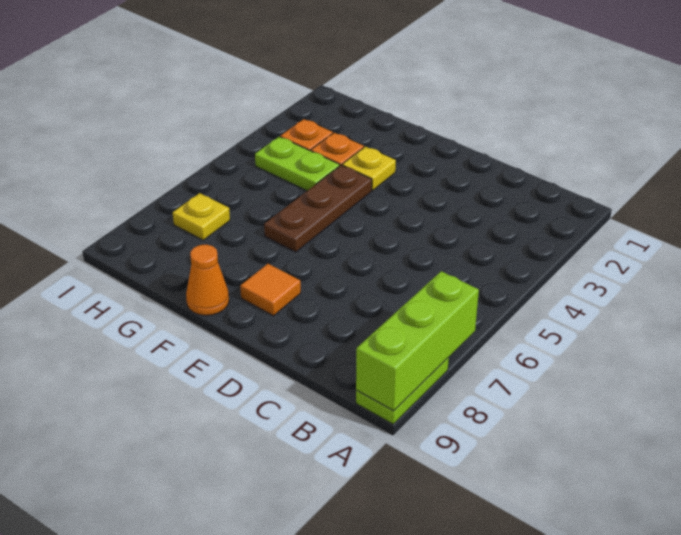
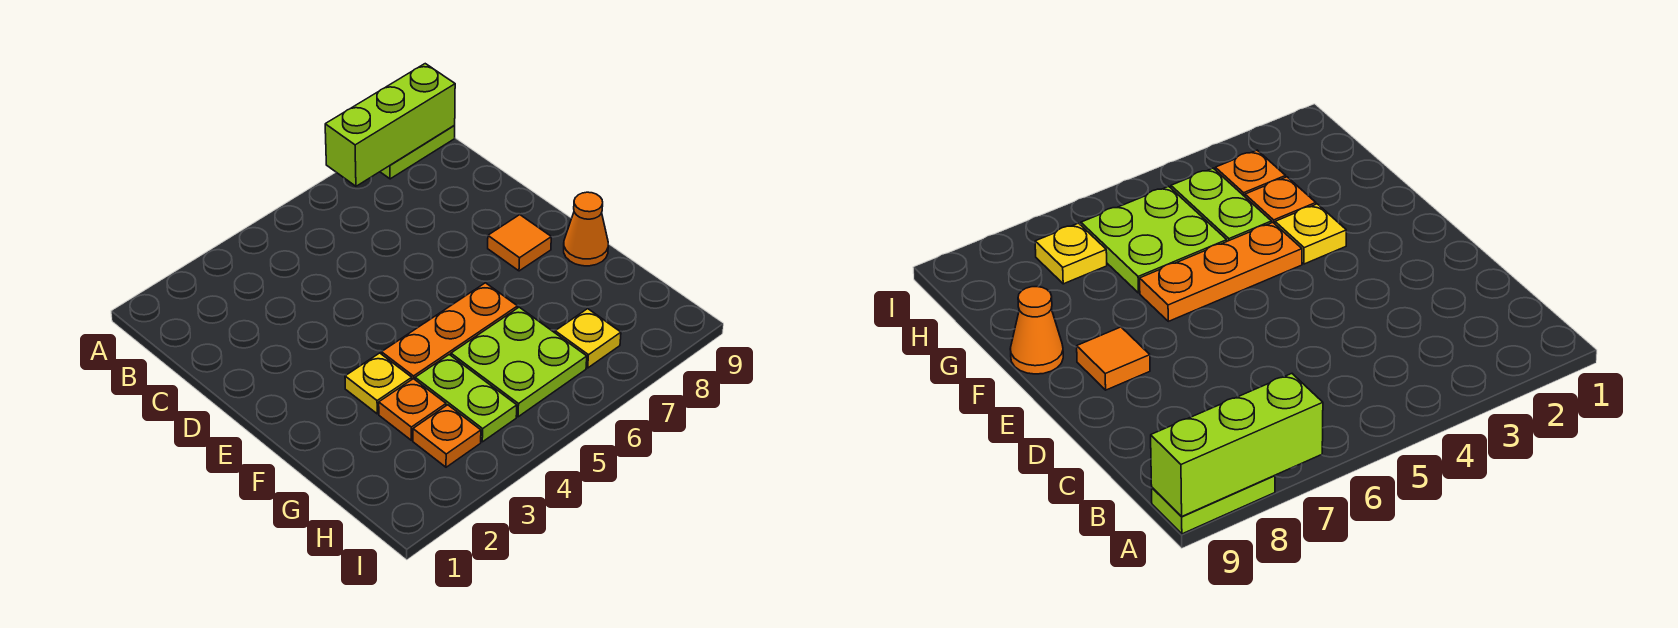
brown plate F4:F6 level 1 -> orange plate F4:F6 level 1
none -> lime plate G5:H6 level 1

